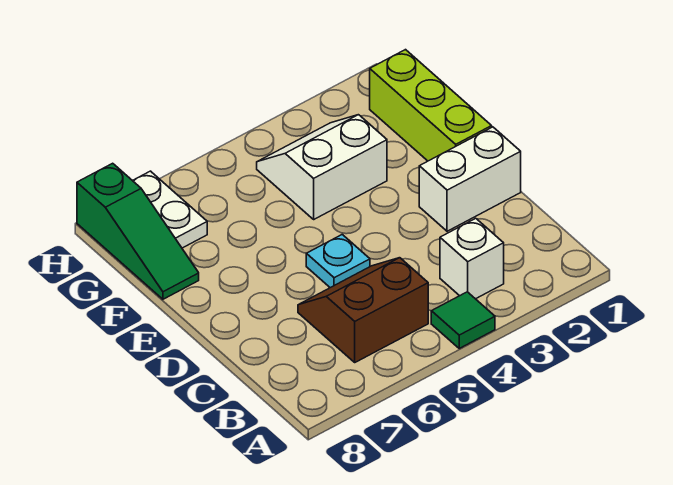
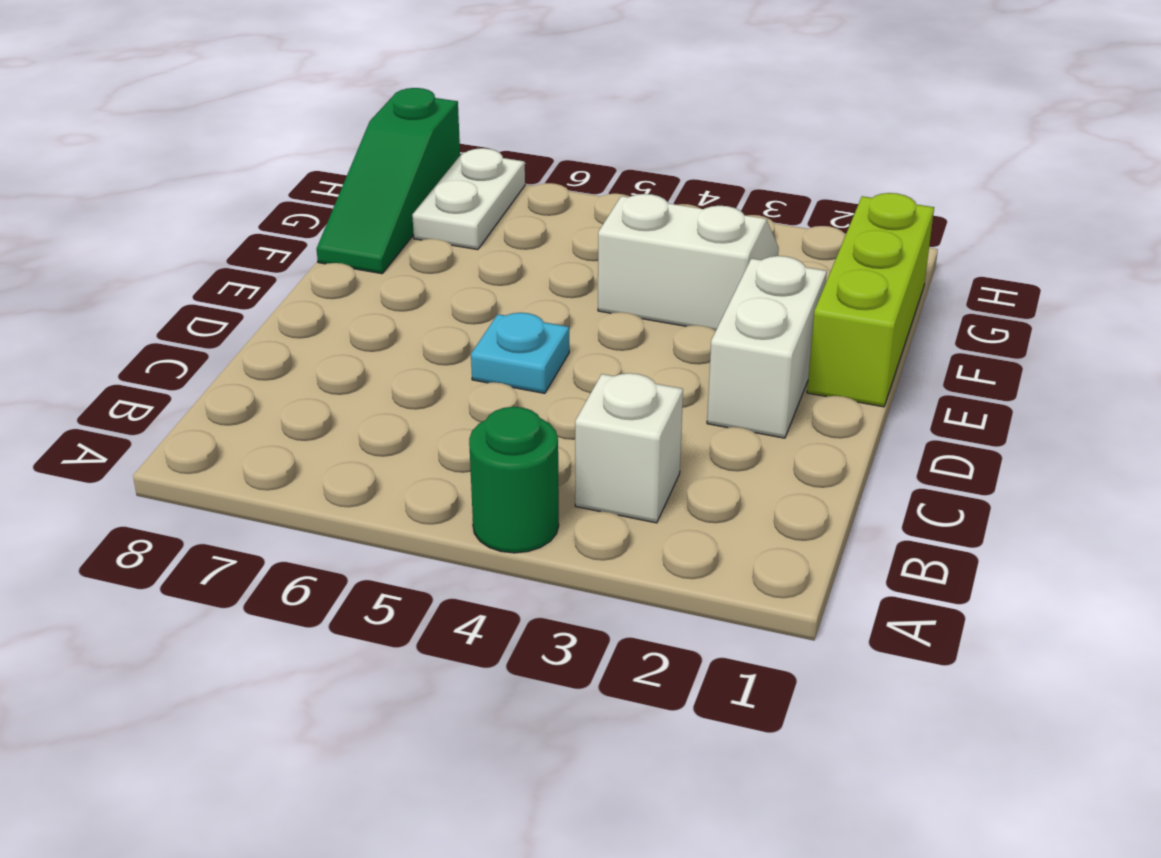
green tile A4 level 1 -> green round brick A4 level 1
brown slope B5:C6 level 1 top B -> none
white brick D1:D2 level 1 -> white brick D2:E2 level 1

